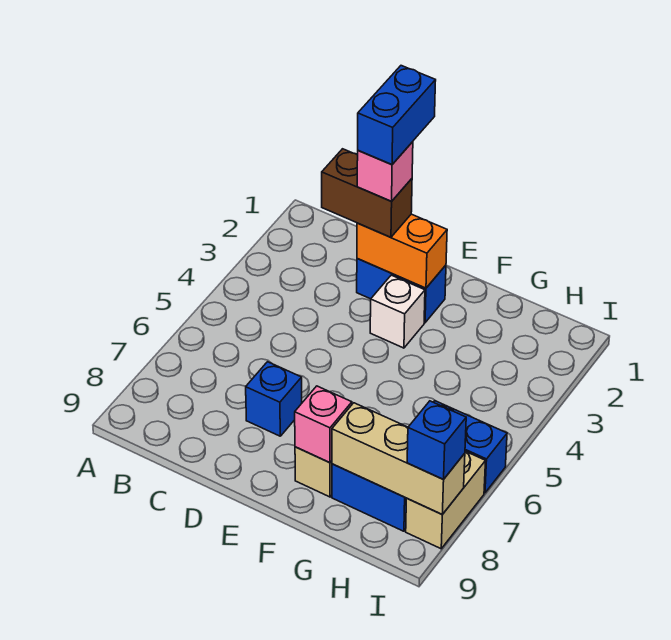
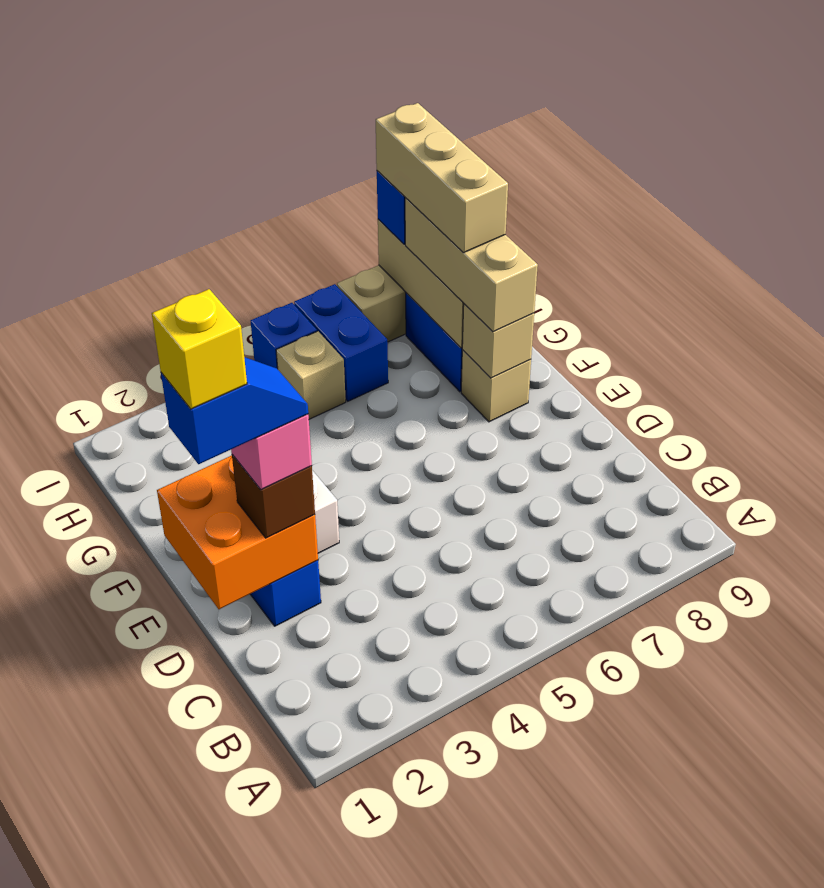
brown brick C2:D2 level 3 -> brown brick D2 level 3
blue brick D1:D2 level 5 -> blue slope D1:D2 level 5 top 1
none -> yellow brick D1 level 6
orange brick D2:E2 level 2 -> orange brick D1:E2 level 2
blue brick D7 level 1 -> blue brick I5 level 1
pink brick F8 level 2 -> tan brick F8 level 2
none -> tan brick F8:H8 level 3
none -> tan brick G8:I8 level 4
none -> tan brick H5 level 1

